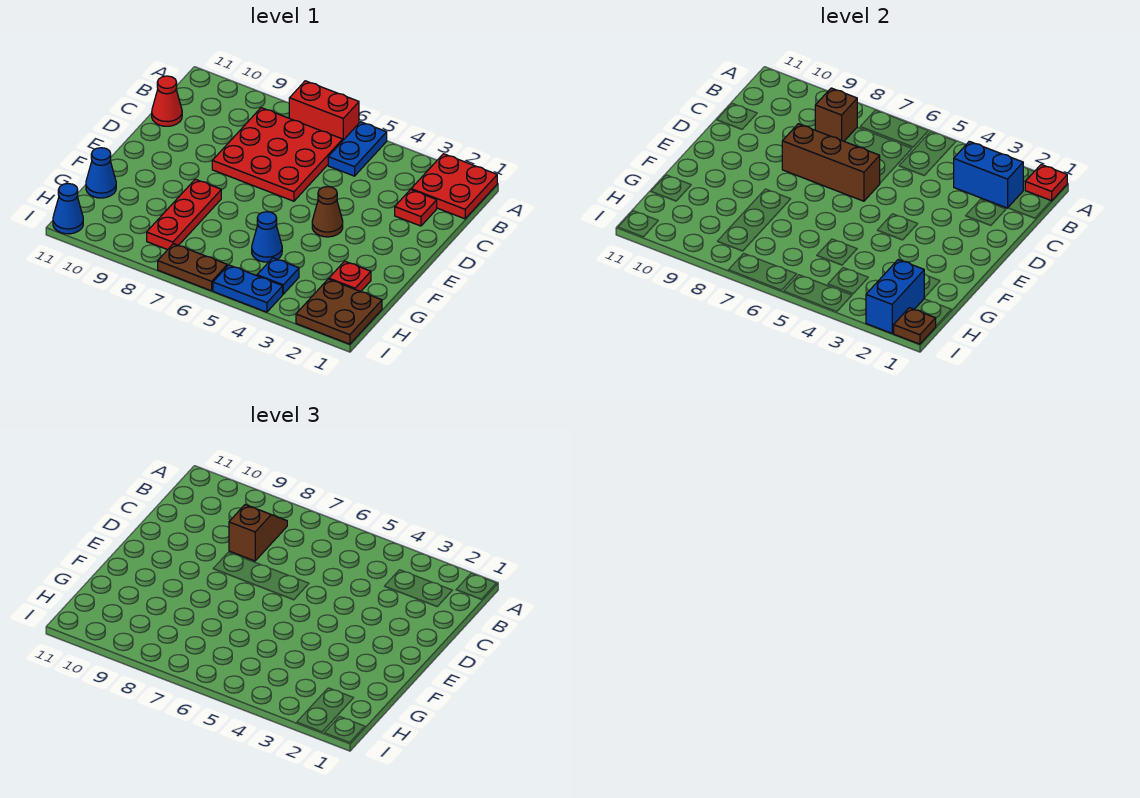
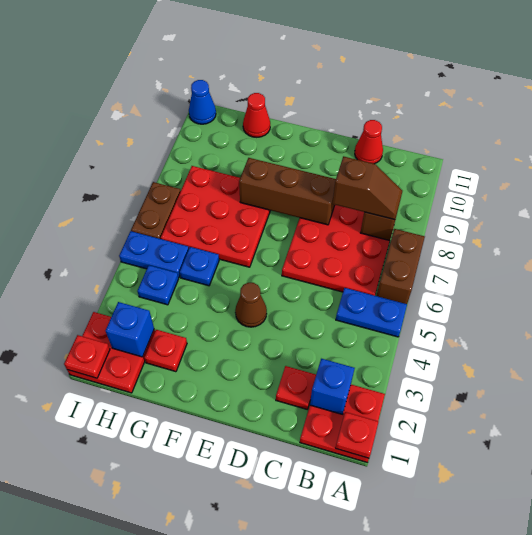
red brick A6:A7 level 1 -> brown brick A6:A7 level 1
blue brick B2:B3 level 2 -> blue brick B2 level 2
brown brick D6:D8 level 2 -> brown brick D8:F8 level 2
red plate F8:H8 level 1 -> red plate F6:H8 level 1
blue cone G5 level 1 -> blue plate G5 level 1
blue cone G11 level 1 -> red cone G11 level 1
brown plate H1:I2 level 1 -> red plate H1:I2 level 1
blue brick H2:I2 level 2 -> blue brick H2 level 2
brown plate I1 level 2 -> red plate I1 level 2
blue plate I4:I5 level 1 -> blue plate H5:I5 level 1

